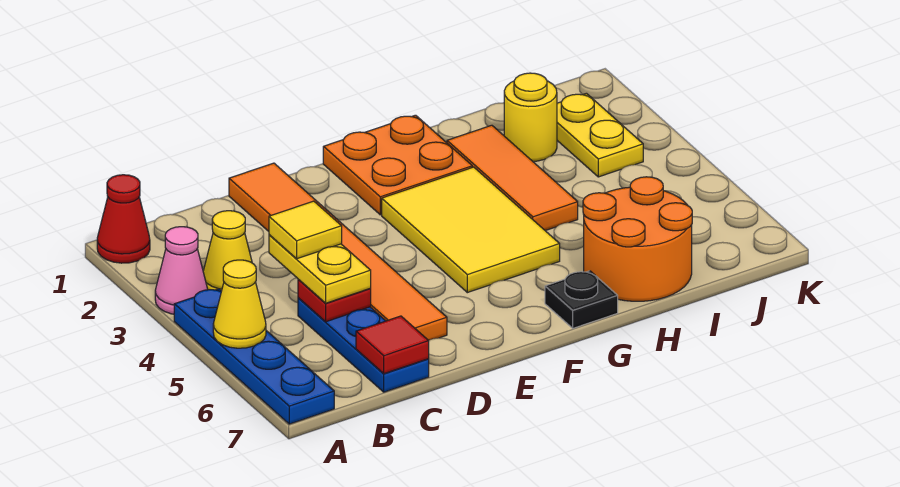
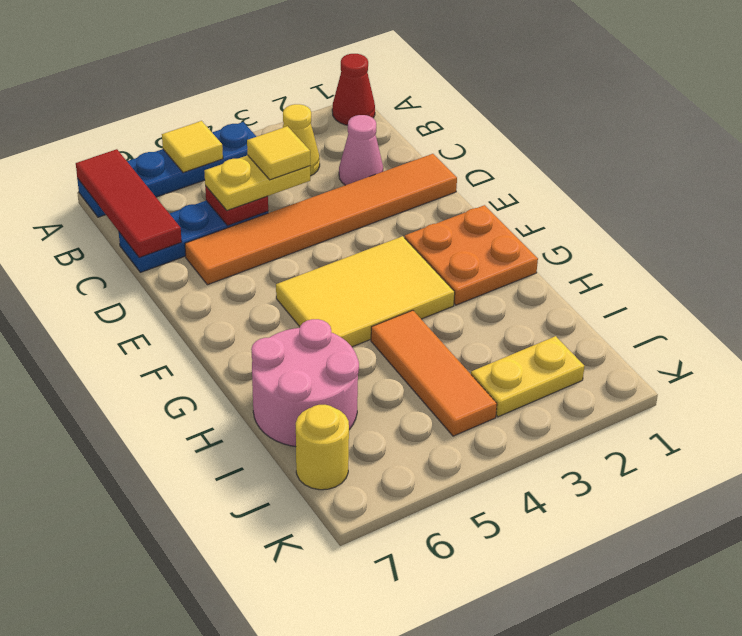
pink cone A3 level 1 -> pink cone C2 level 1
yellow cone A5 level 2 -> yellow tile A5 level 2
red tile C7 level 2 -> red tile A7:C7 level 2
black plate G7 level 1 -> none
orange tile H2:H4 level 1 -> orange tile H4:J4 level 1
orange round brick H6:I7 level 1 -> pink round brick H6:I7 level 1
yellow round brick I2 level 1 -> yellow round brick J7 level 1

